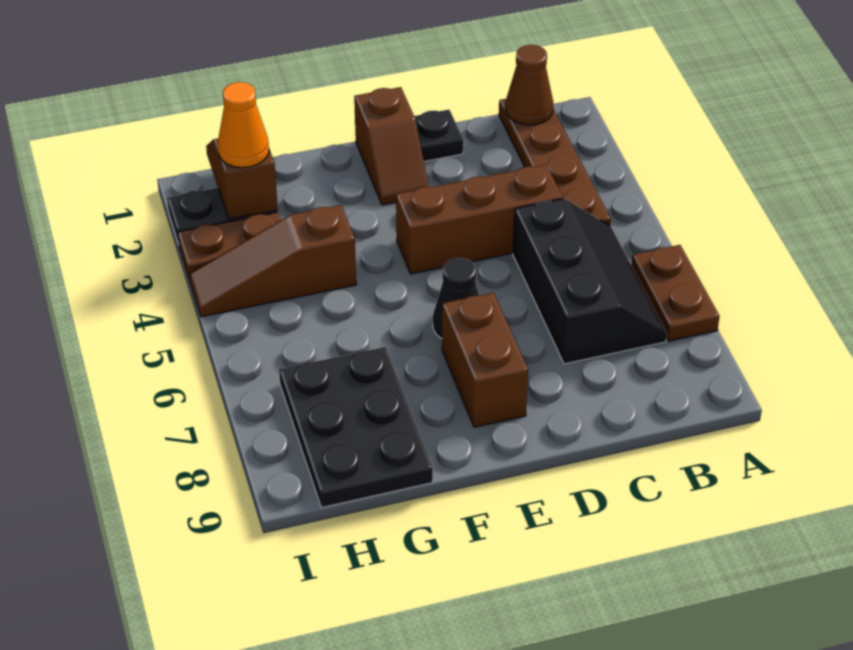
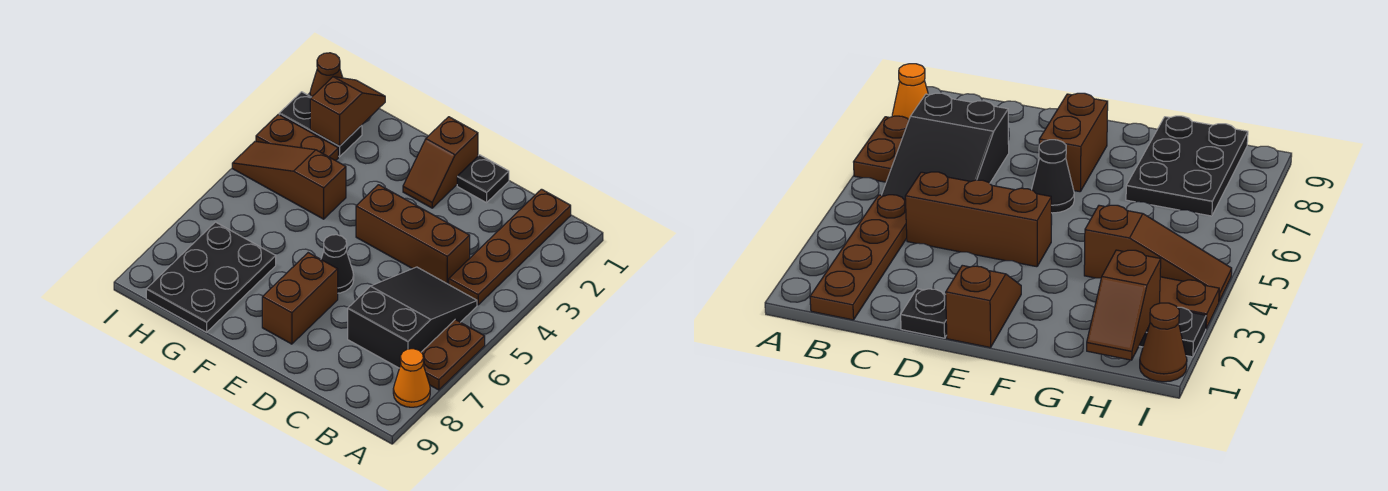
brown cone B1 level 2 -> brown cone I1 level 1
black slope B5:C7 level 1 top C -> black slope B5:C7 level 1 top 7
orange cone H2 level 3 -> orange cone A8 level 1

